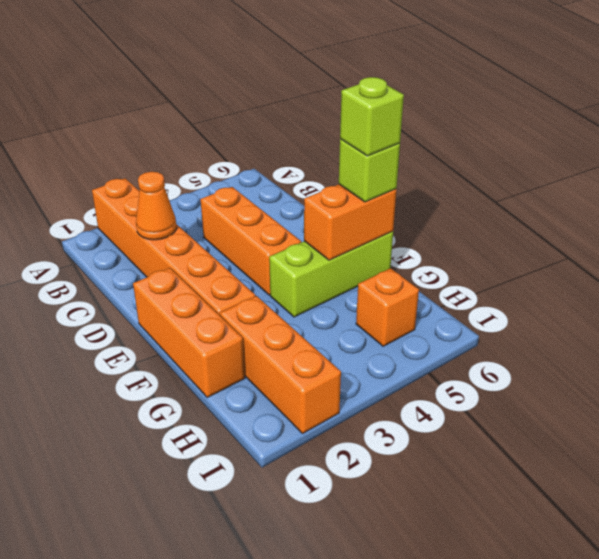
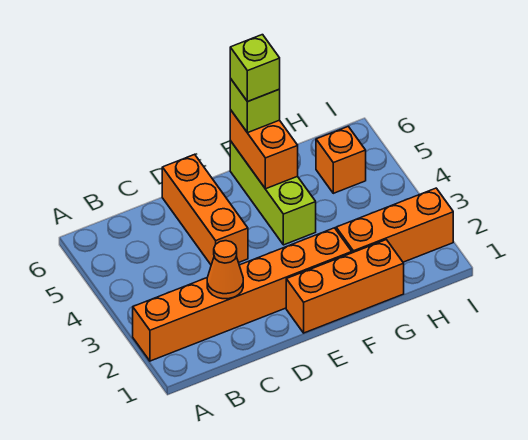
orange brick C4:E4 level 1 -> orange brick D4:D6 level 1

